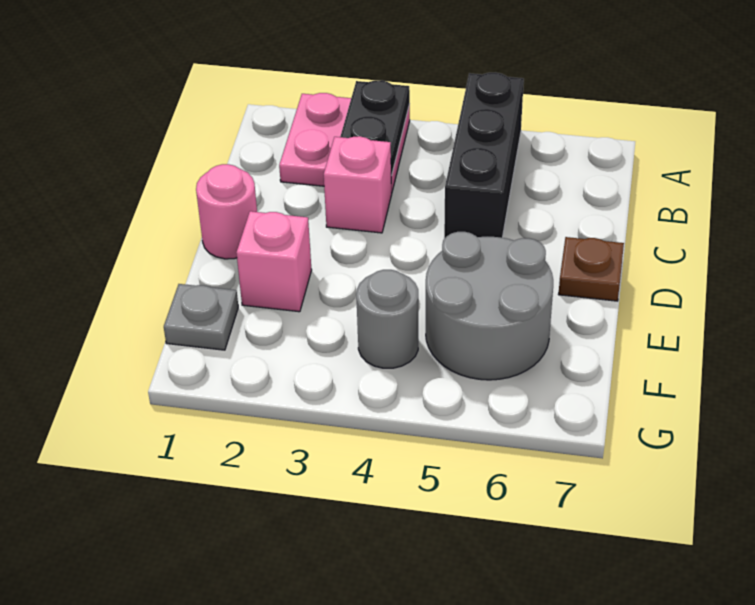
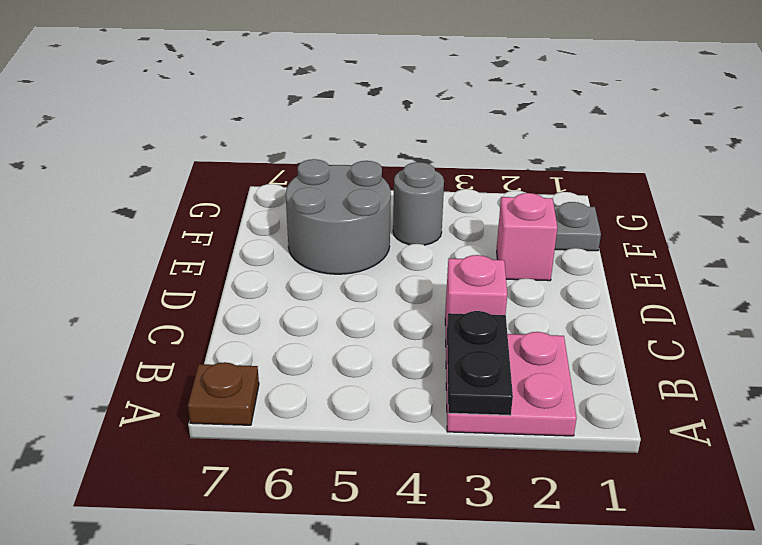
black brick A5:C5 level 1 -> none
pink round brick D1 level 1 -> none
brown plate D7 level 1 -> brown plate A7 level 1

